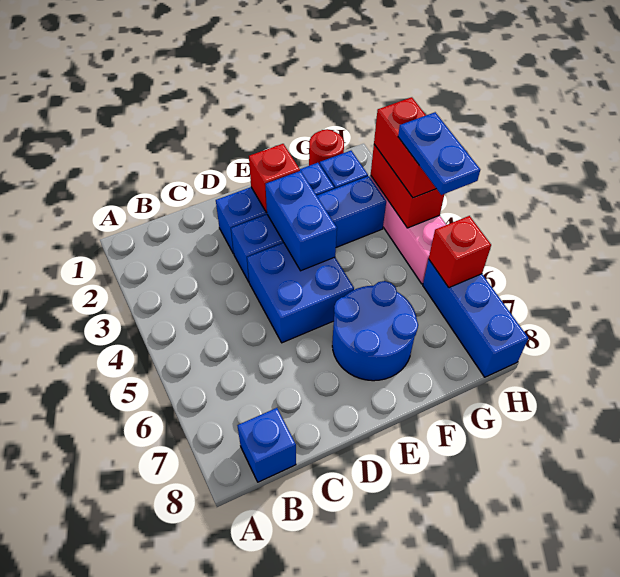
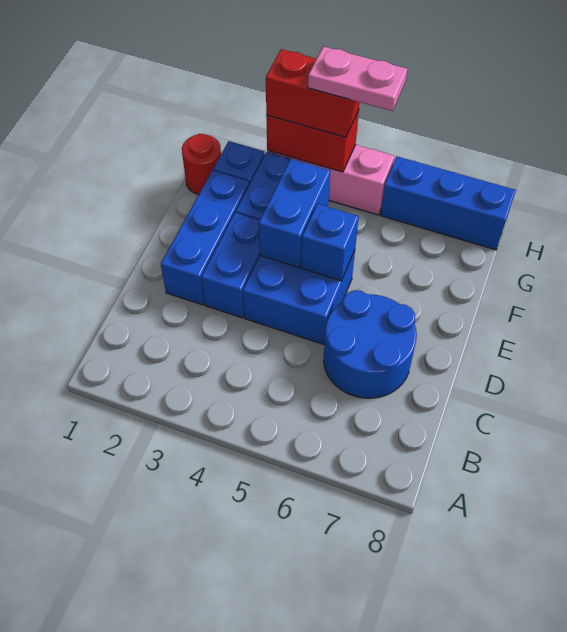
blue brick B8 level 1 -> blue brick E5 level 2
red brick E2 level 2 -> none
blue brick E3:E4 level 2 -> blue brick E4:F4 level 2
blue round brick E6:F7 level 1 -> blue round brick C6:D7 level 1
blue plate H4:H5 level 4 -> pink plate H4:H5 level 4
red brick H6 level 2 -> none

